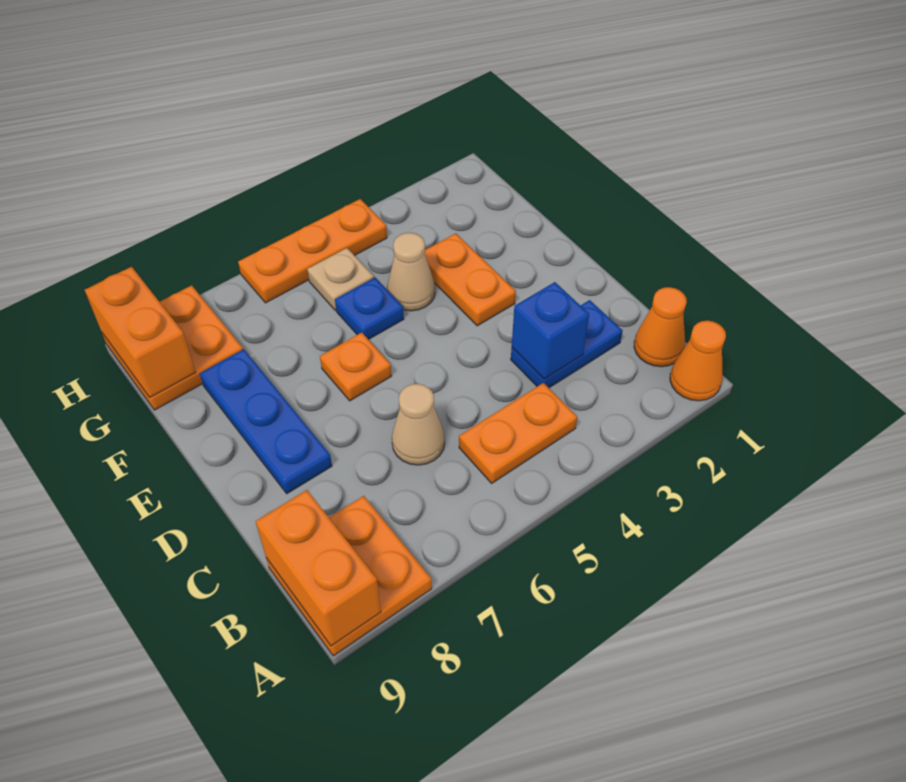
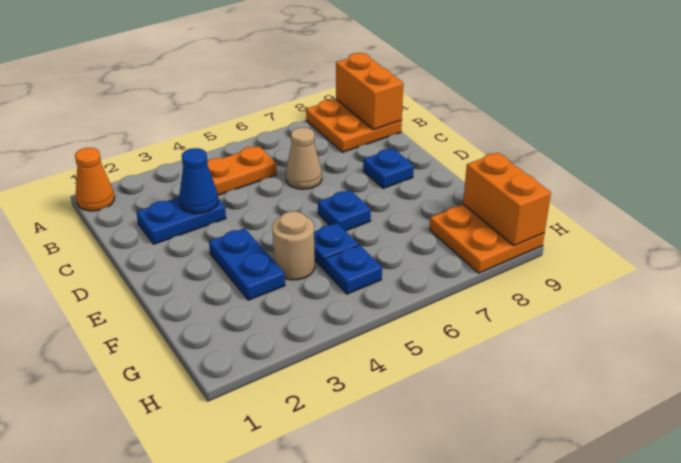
orange cone B1 level 1 -> none
blue brick C3 level 2 -> blue cone C3 level 2
blue plate D8:F8 level 1 -> blue plate D8 level 1
orange plate E3:F3 level 1 -> blue plate E3:F3 level 1
orange plate E6 level 1 -> blue plate E6 level 1
tan cone F4 level 1 -> tan round brick F4 level 1
tan plate G5 level 1 -> blue plate G5 level 1
orange plate H4:H6 level 1 -> none

